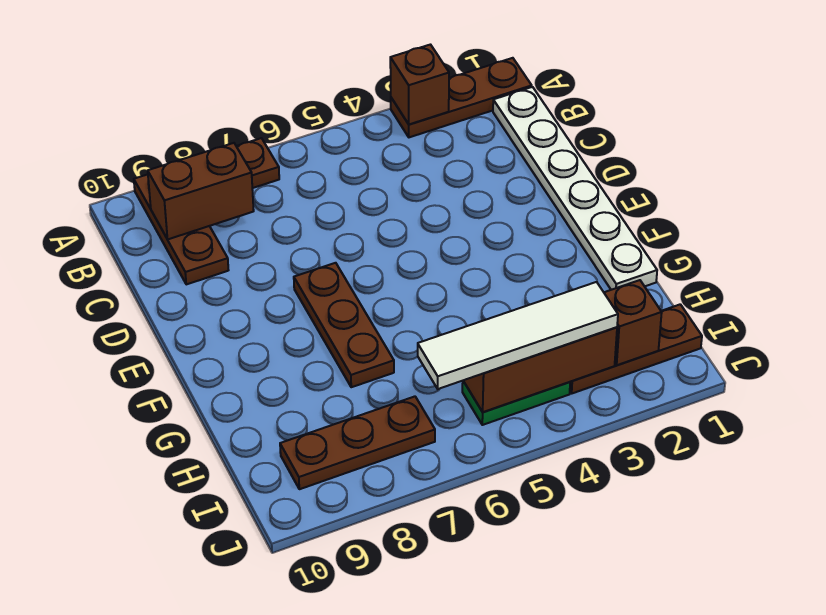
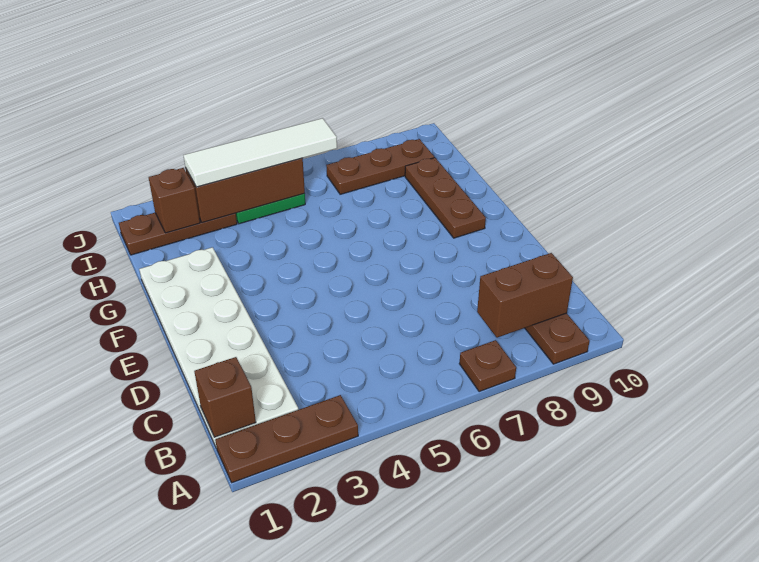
brown brick A3 level 2 -> brown brick B1 level 2
white plate B1:G1 level 1 -> white plate B1:G2 level 1
brown plate E7:G7 level 1 -> brown plate F9:H9 level 1

